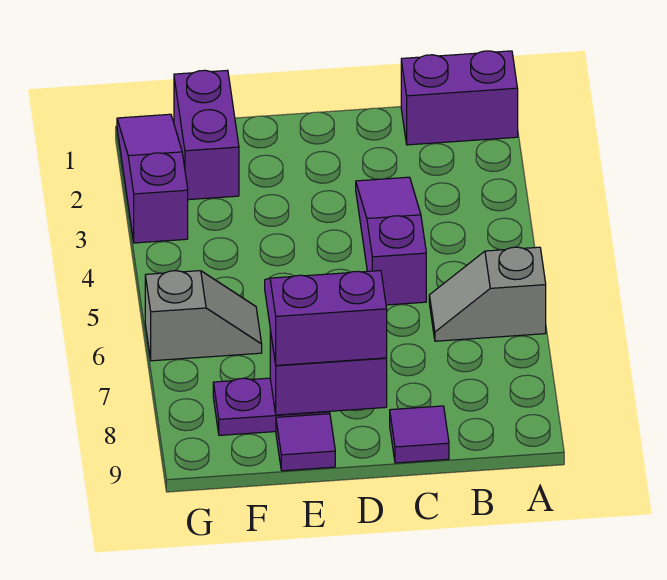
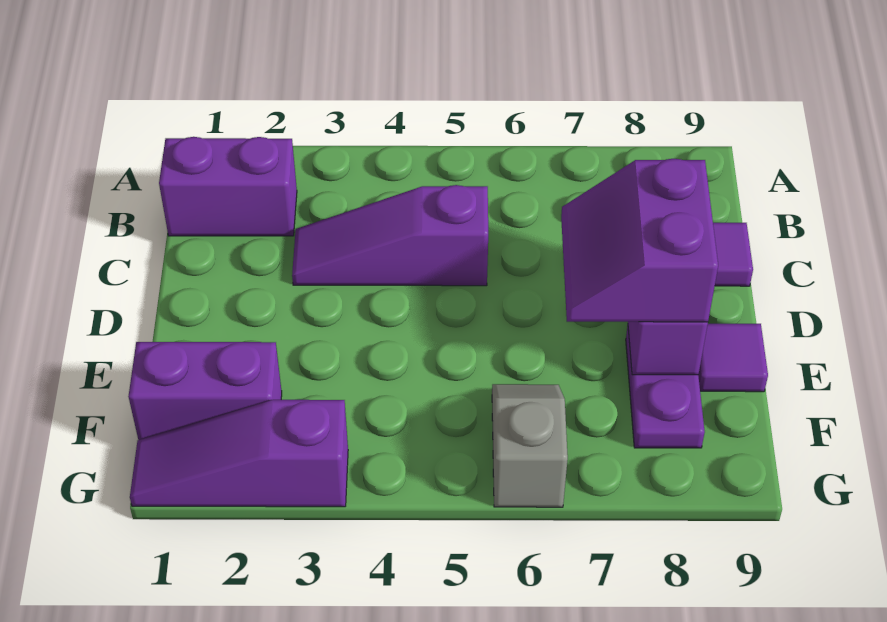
purple brick A1:B1 level 1 -> purple brick B1:B2 level 1
grey slope A6:B6 level 1 top A -> none

